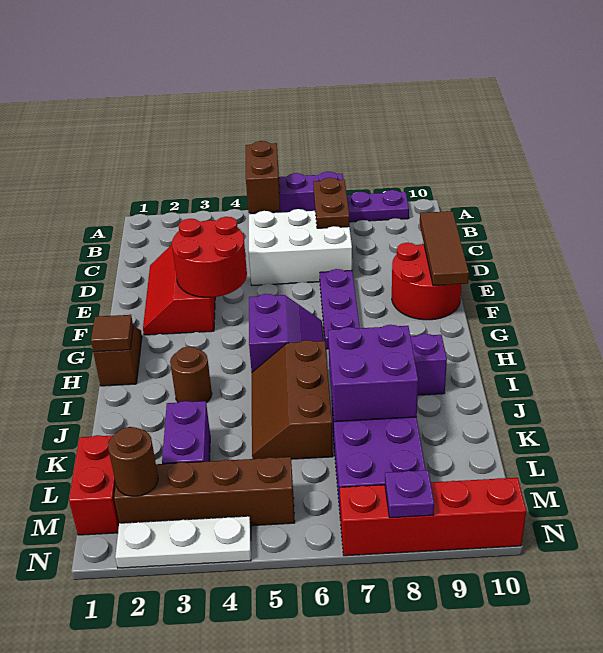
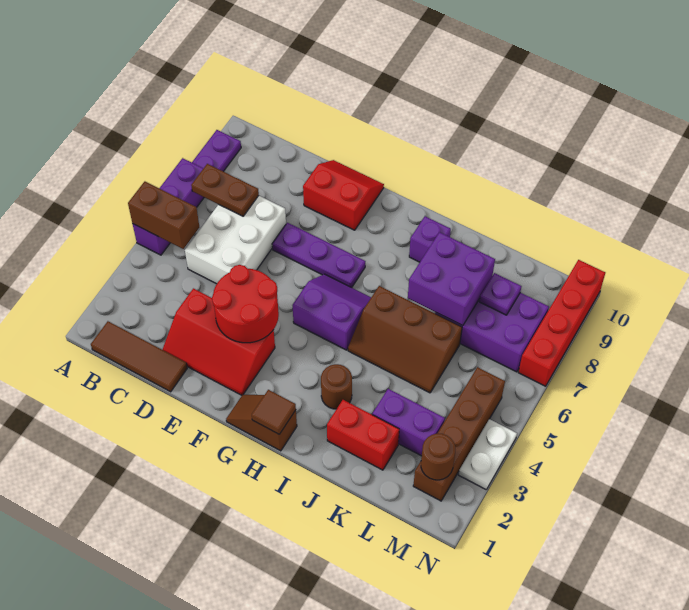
brown tile D10:F10 level 2 -> brown tile B1:D1 level 1
red round brick E9:F10 level 1 -> red slope E9:F10 level 1 top 9
red brick L1:M1 level 1 -> red brick J2:K2 level 1
white plate N2:N4 level 1 -> white plate N3:N4 level 1
purple plate N8 level 2 -> purple plate L8 level 2

